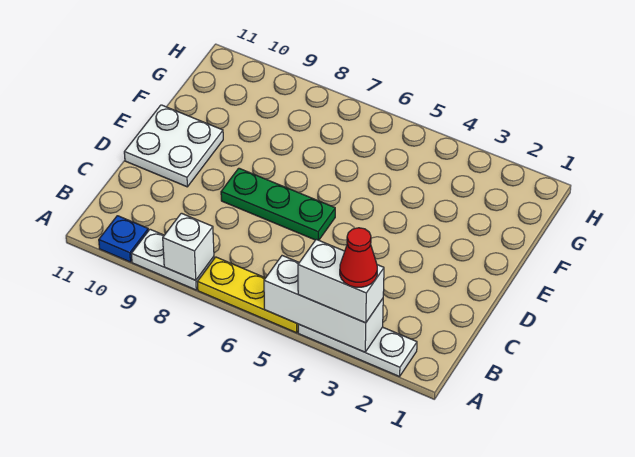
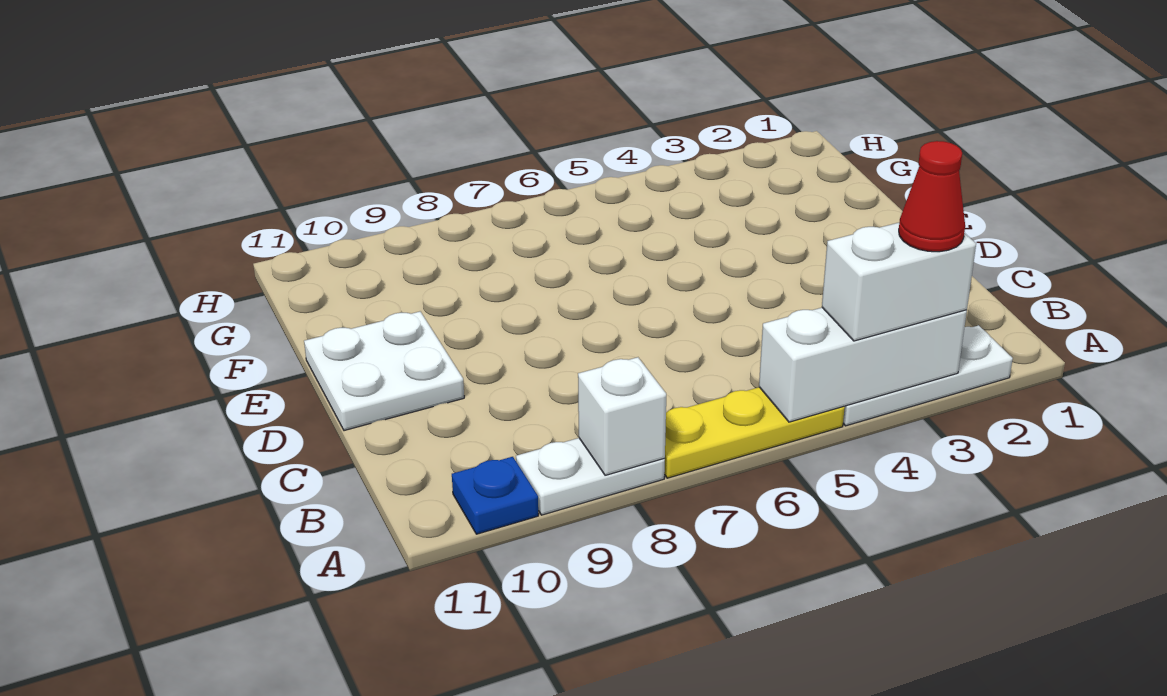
green plate D6:D8 level 1 -> none

